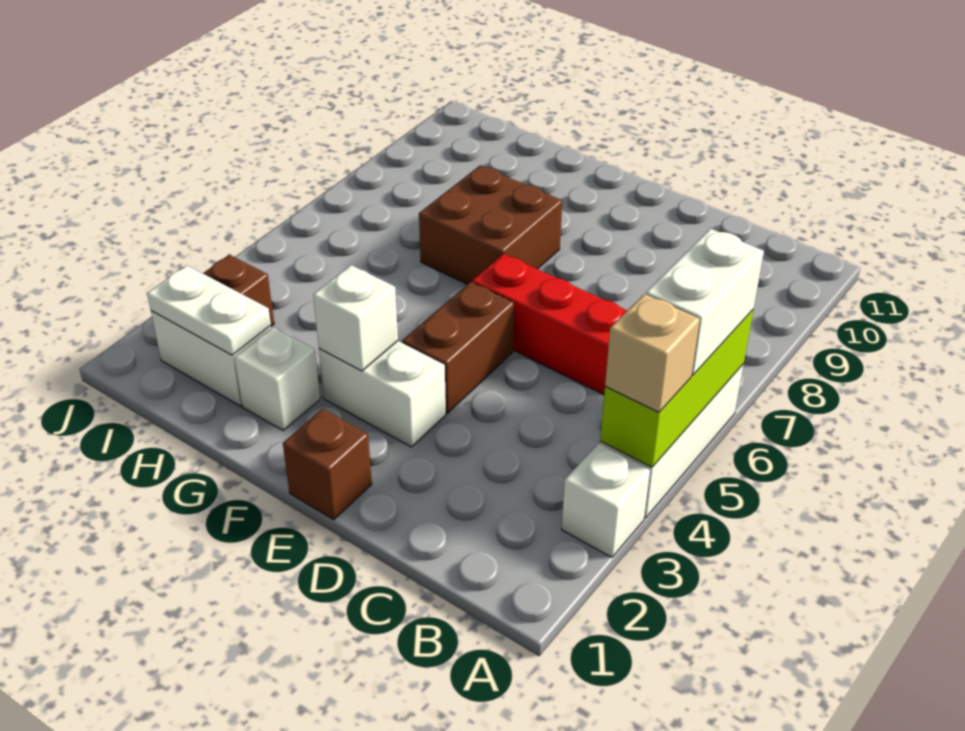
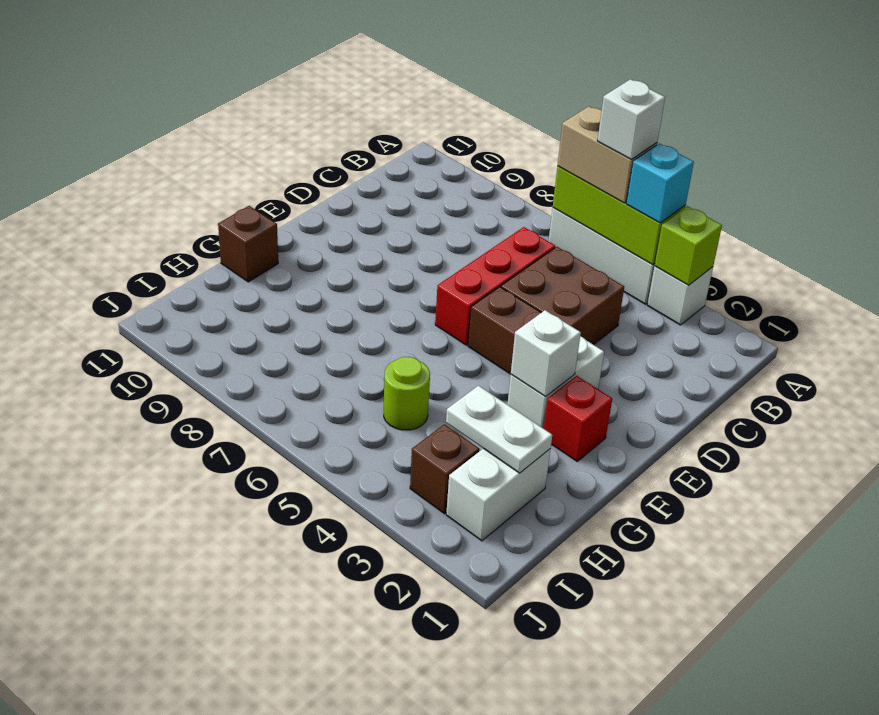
none -> lime brick A3 level 2
tan brick A4 level 3 -> cyan brick A4 level 3
white brick A5:A6 level 3 -> tan brick A5:A6 level 3
brown brick E1 level 1 -> brown brick G11 level 1
none -> red brick F2 level 1
brown brick F7:G8 level 1 -> brown brick C4:D5 level 1
white brick G2 level 1 -> white brick A5 level 4
white plate H2:I2 level 2 -> white plate H2:H3 level 2
none -> lime round brick H5 level 1

